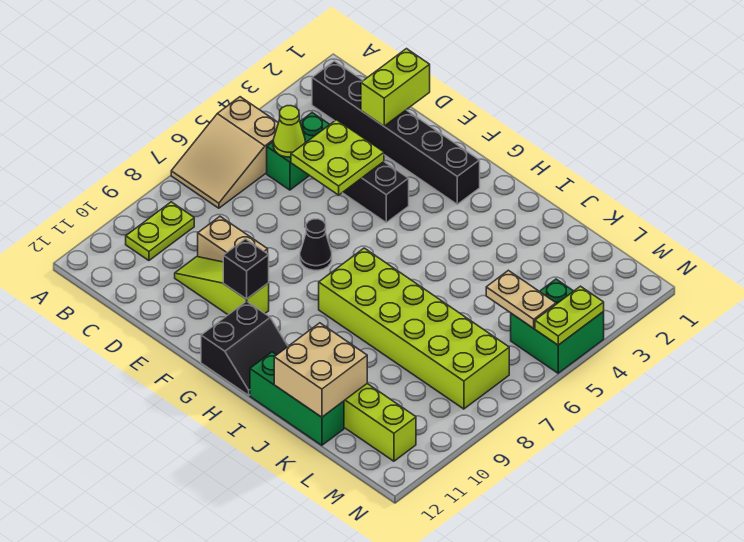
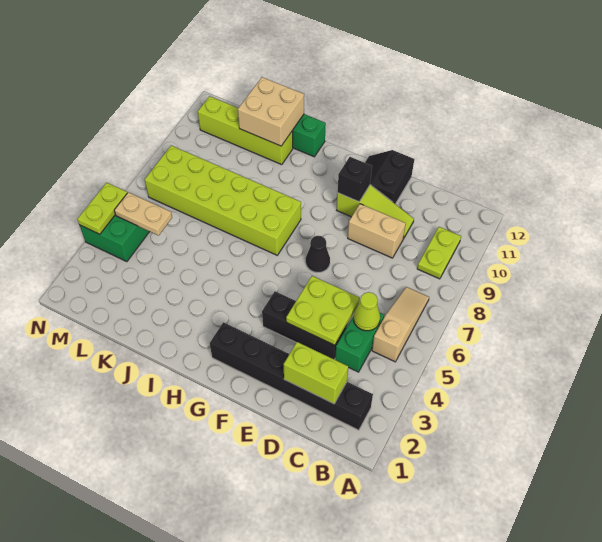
tan slope A5:B7 level 1 top 5 -> tan slope B5:B7 level 1 top 5
lime brick D1:D2 level 2 -> lime brick C2:D2 level 2
black slope G11:H12 level 1 top G -> black slope E11:F12 level 1 top E

